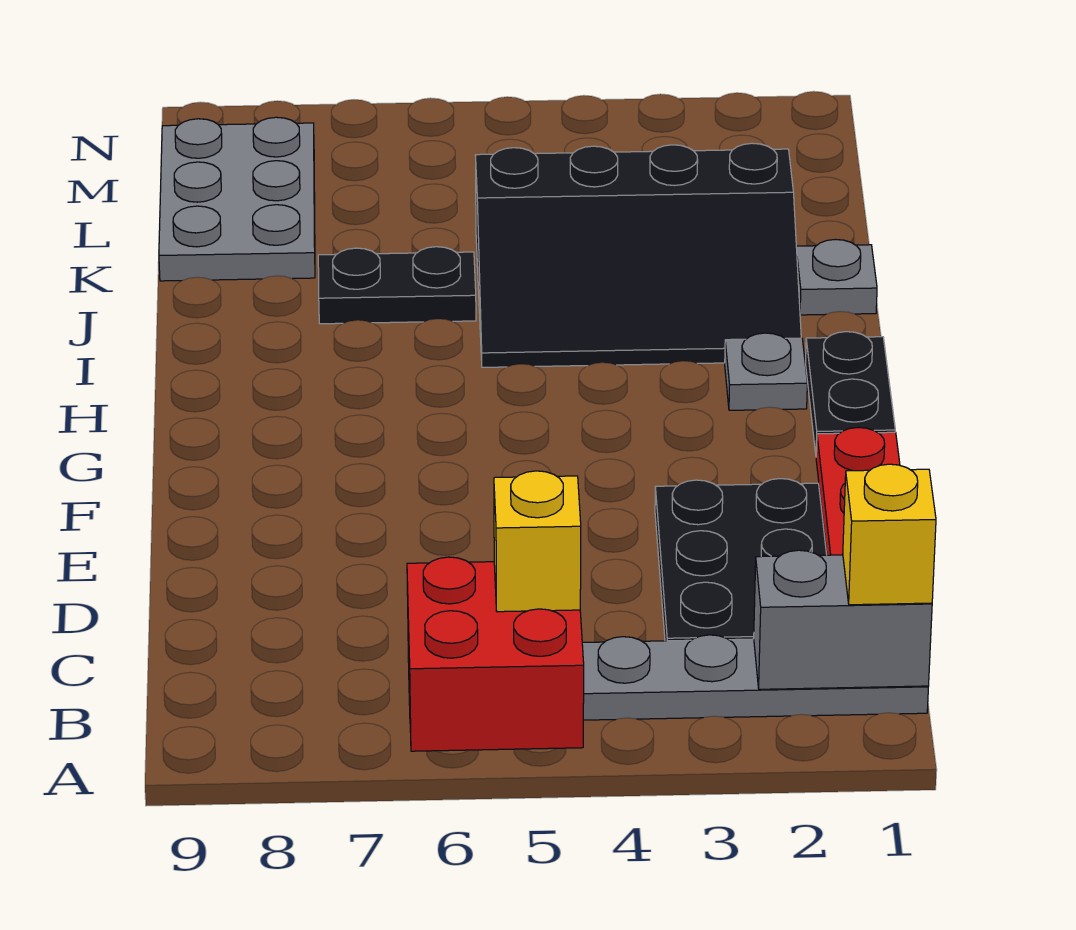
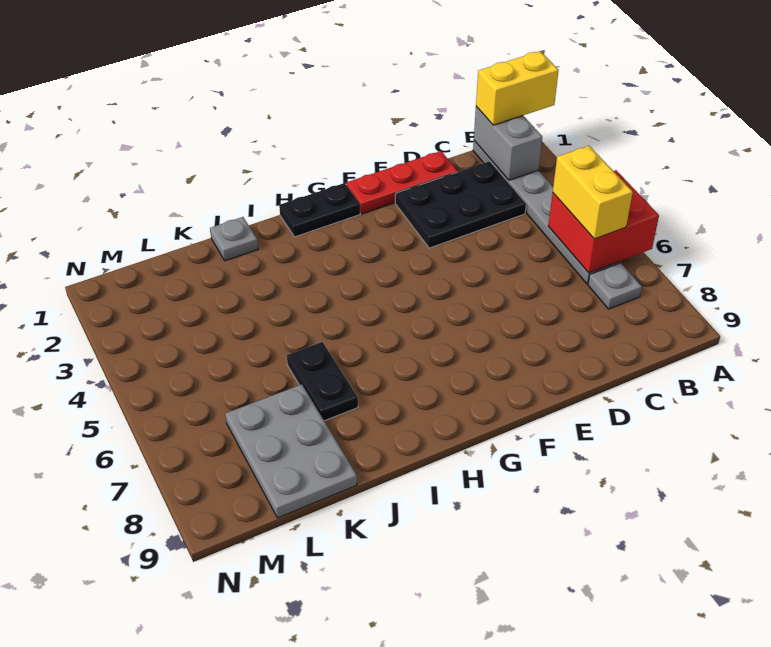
yellow brick B1 level 3 -> yellow brick A1:B1 level 3
yellow brick B5 level 3 -> yellow brick B5:B6 level 3
grey plate H2 level 1 -> grey plate B7 level 1
black slope I2:K5 level 1 top K -> none
grey plate K8:M9 level 1 -> grey plate K7:L9 level 1

